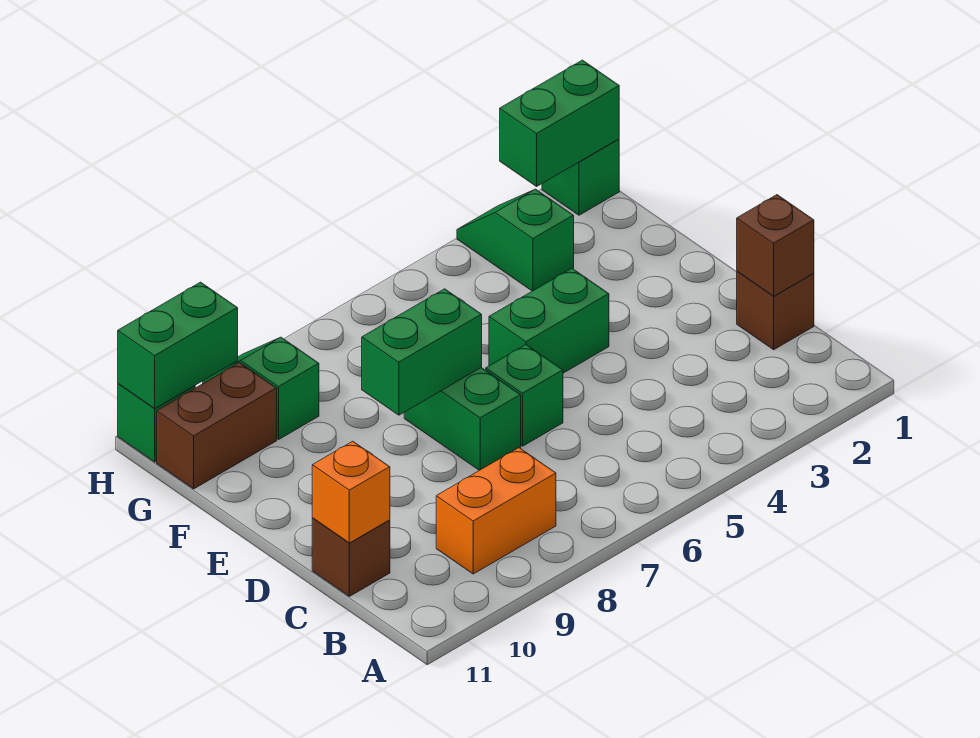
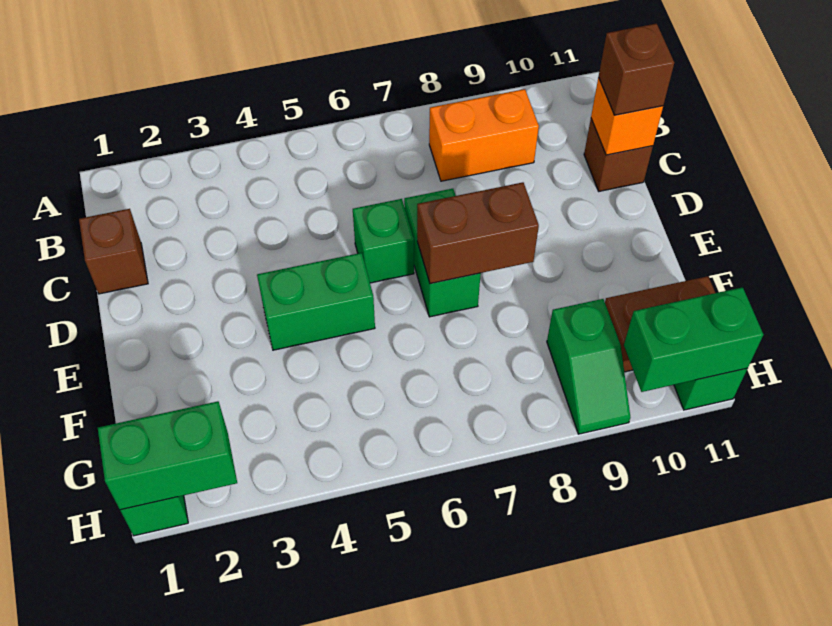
brown brick C1 level 2 -> brown brick C11 level 3
green brick E7:E8 level 2 -> brown brick E7:E8 level 2
green slope G3:H3 level 1 top G -> none

